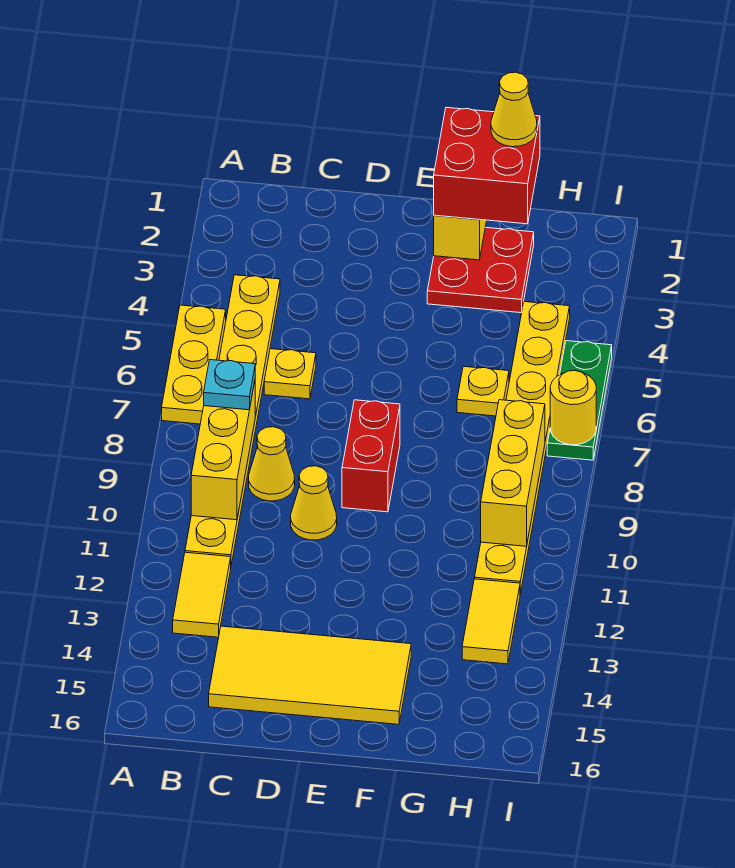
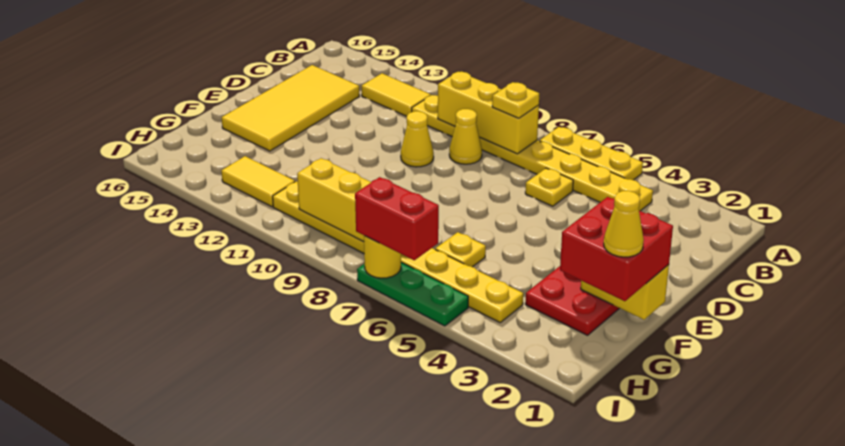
cyan plate B8 level 3 -> yellow plate B8 level 3
red brick E8:E9 level 1 -> red brick I6:I7 level 3

